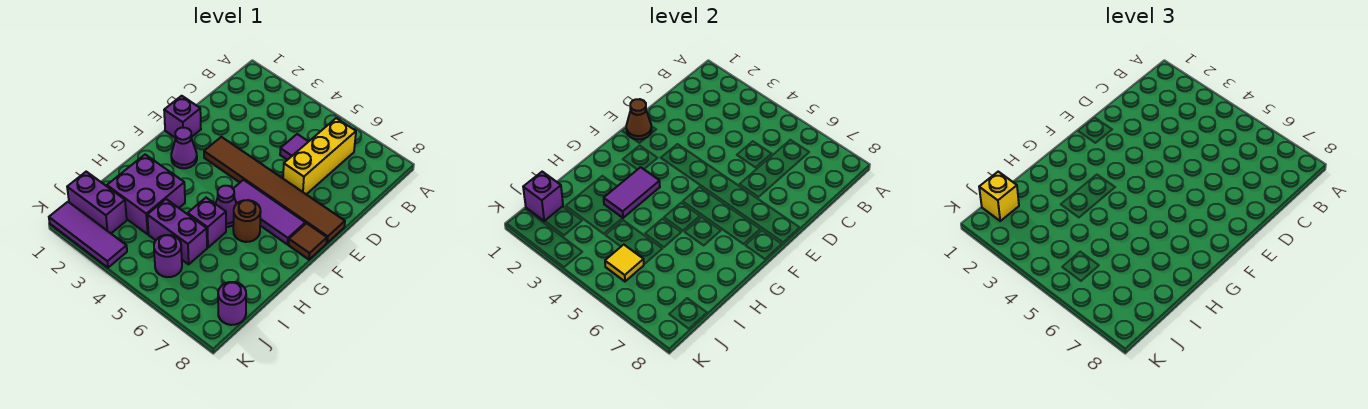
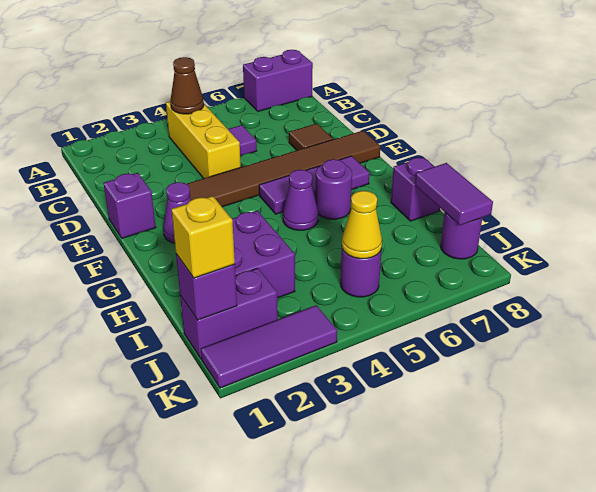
yellow brick B6:D6 level 1 -> yellow brick B4:D4 level 1
brown cone E1 level 2 -> brown cone B4 level 2
brown tile F8 level 1 -> brown tile D7 level 1
purple tile G3:H3 level 2 -> purple tile I8:J8 level 2
brown round brick G6 level 1 -> purple round brick G6 level 1
purple brick H5 level 1 -> purple brick H8 level 1
purple brick I4:I5 level 1 -> purple brick A7:A8 level 1
yellow tile J5 level 2 -> yellow cone J5 level 2

